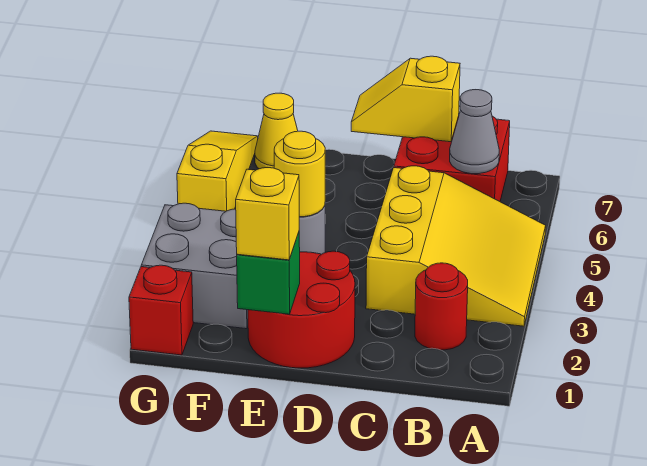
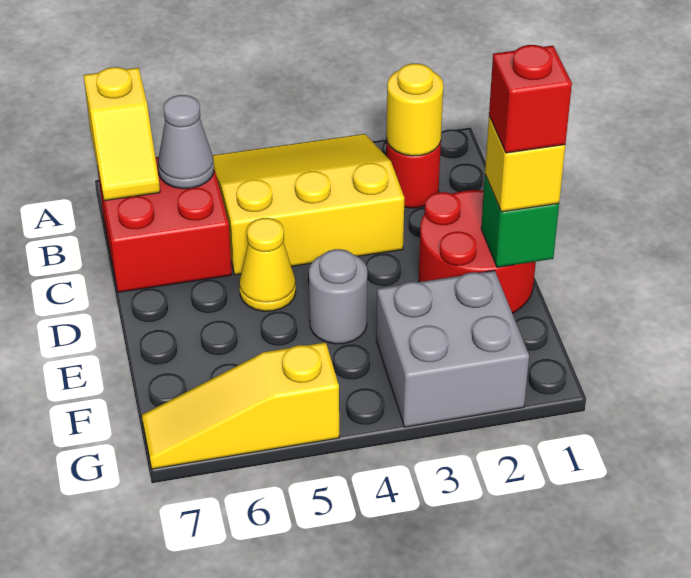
yellow slope C7:D7 level 2 top C -> yellow slope A7:B7 level 2 top A
yellow round brick E4 level 2 -> yellow round brick B2 level 2
yellow cone F7 level 1 -> yellow cone D5 level 1
red brick G1 level 1 -> red brick E1 level 4

